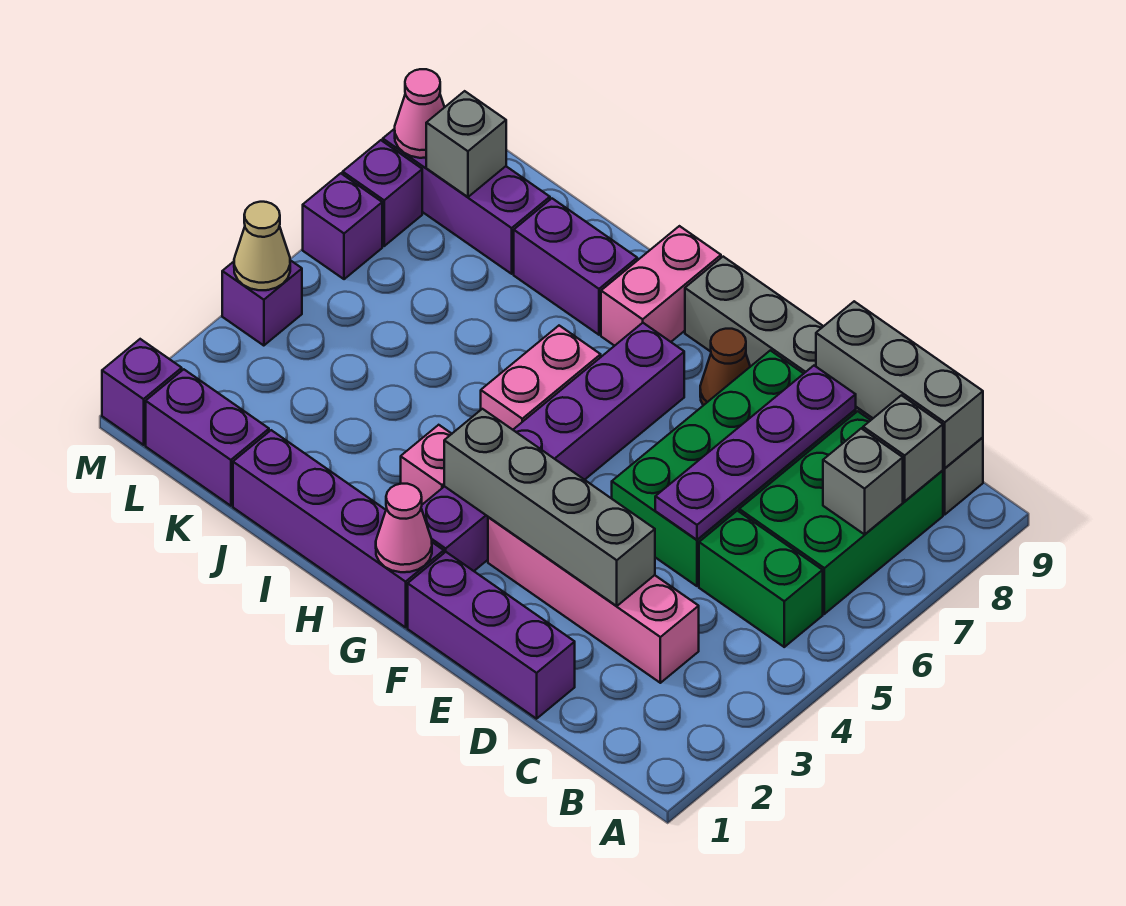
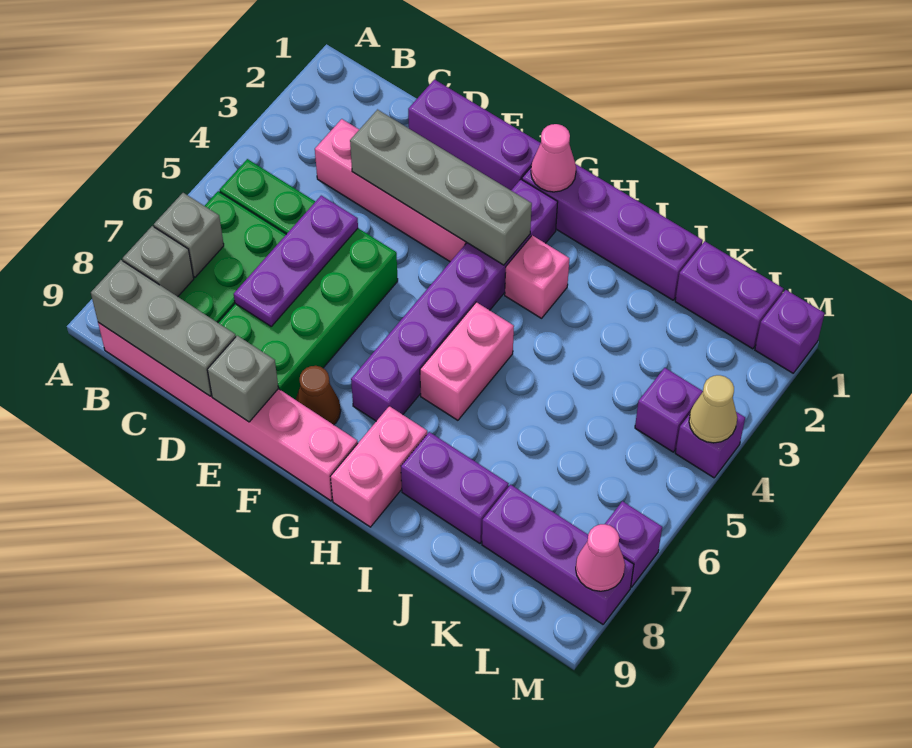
grey brick B9:G9 level 1 -> pink brick B9:G9 level 1
purple plate D5:D8 level 2 -> purple plate D5:D7 level 2
grey brick L8 level 2 -> grey brick E9 level 2
purple brick M6 level 1 -> purple brick L4 level 1

